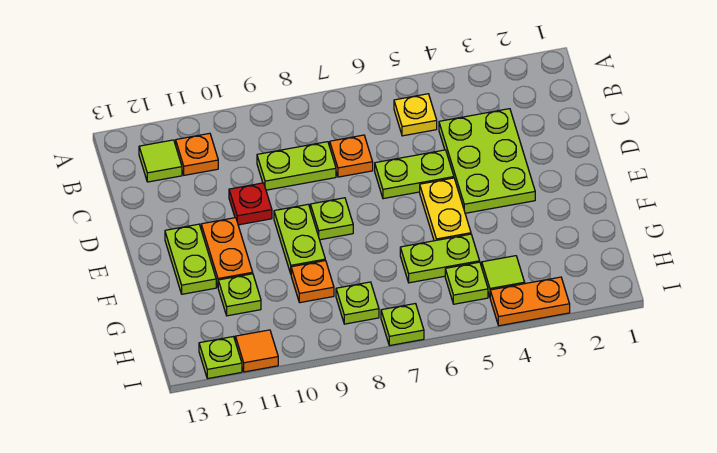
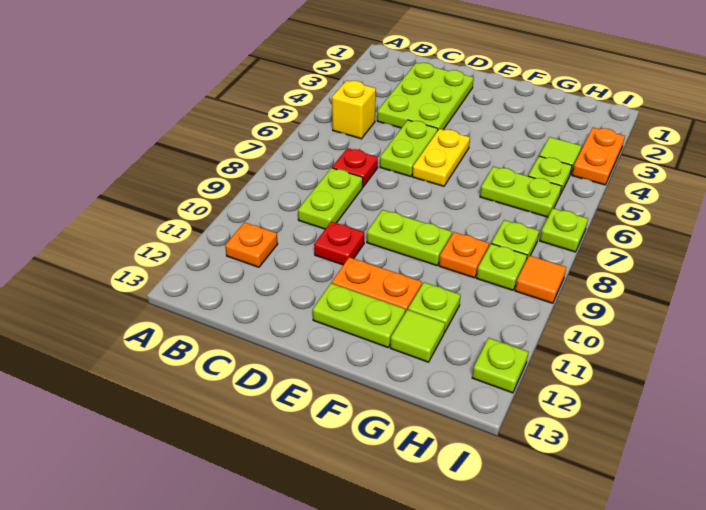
yellow plate B5 level 1 -> yellow brick B5 level 1
lime tile B12 level 1 -> lime tile G12 level 1
lime plate C3:E4 level 1 -> lime plate C2:D4 level 1
orange plate C7 level 1 -> red plate C7 level 1
yellow plate E5:F5 level 1 -> yellow plate E5:E6 level 1
lime plate E8 level 1 -> lime plate H9 level 1
lime plate G5:G6 level 1 -> lime plate G6:H6 level 1
orange tile I11 level 1 -> orange tile I9 level 1

